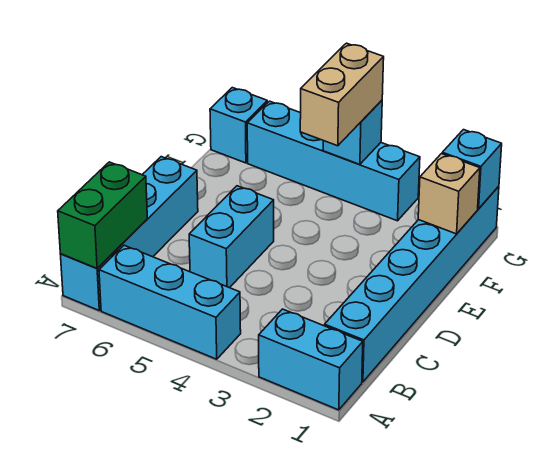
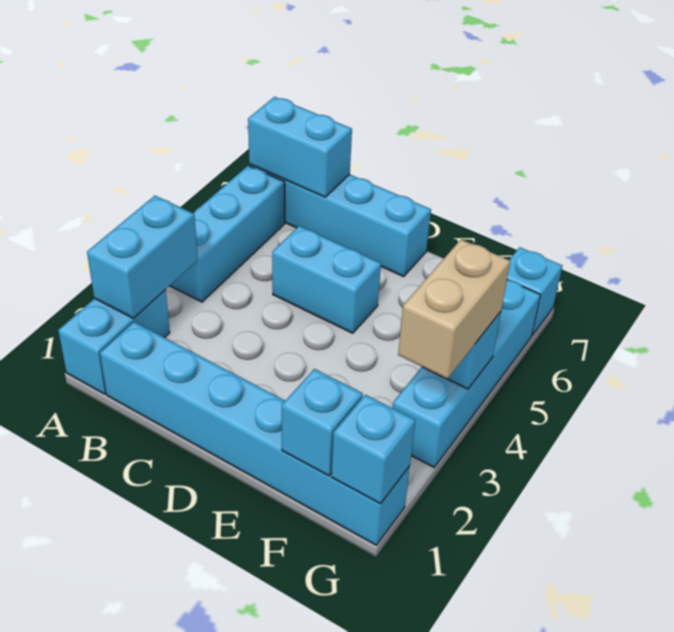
none -> cyan brick A2:A3 level 2
green brick A7:B7 level 2 -> cyan brick A7:B7 level 2
tan brick F1 level 2 -> cyan brick F1 level 2
tan brick F4:G4 level 3 -> tan brick G3:G4 level 3

